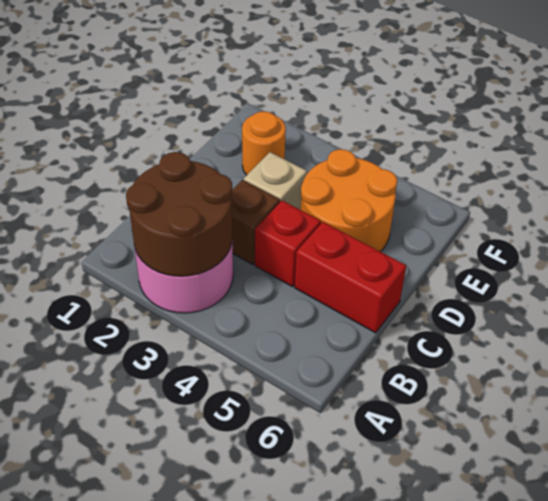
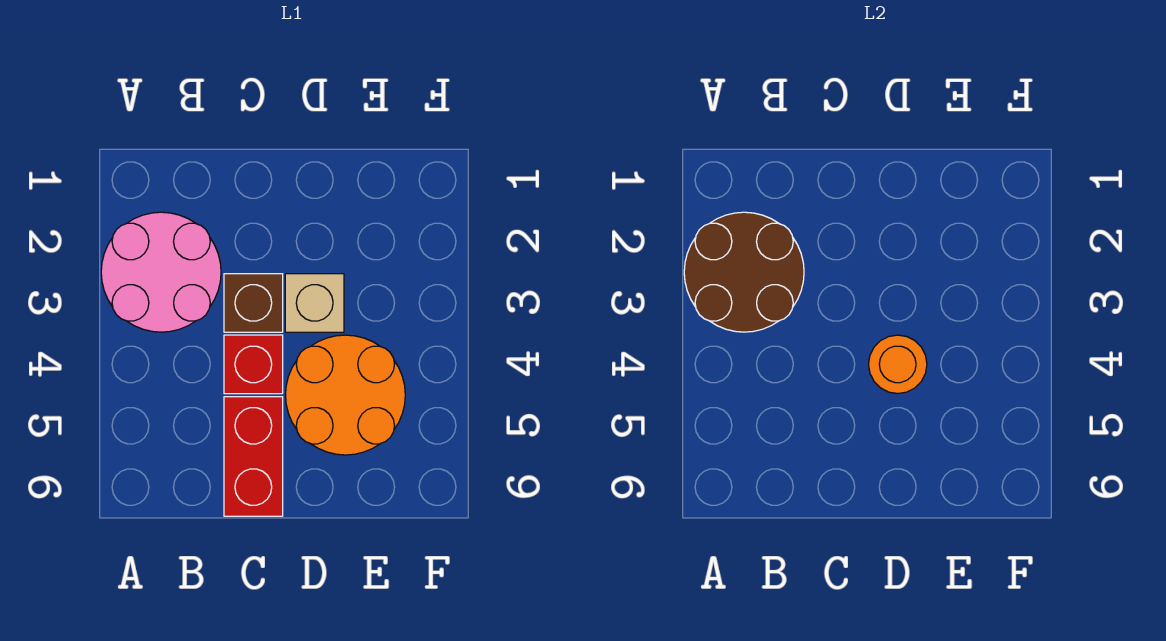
orange round brick E2 level 1 -> orange round brick D4 level 2

